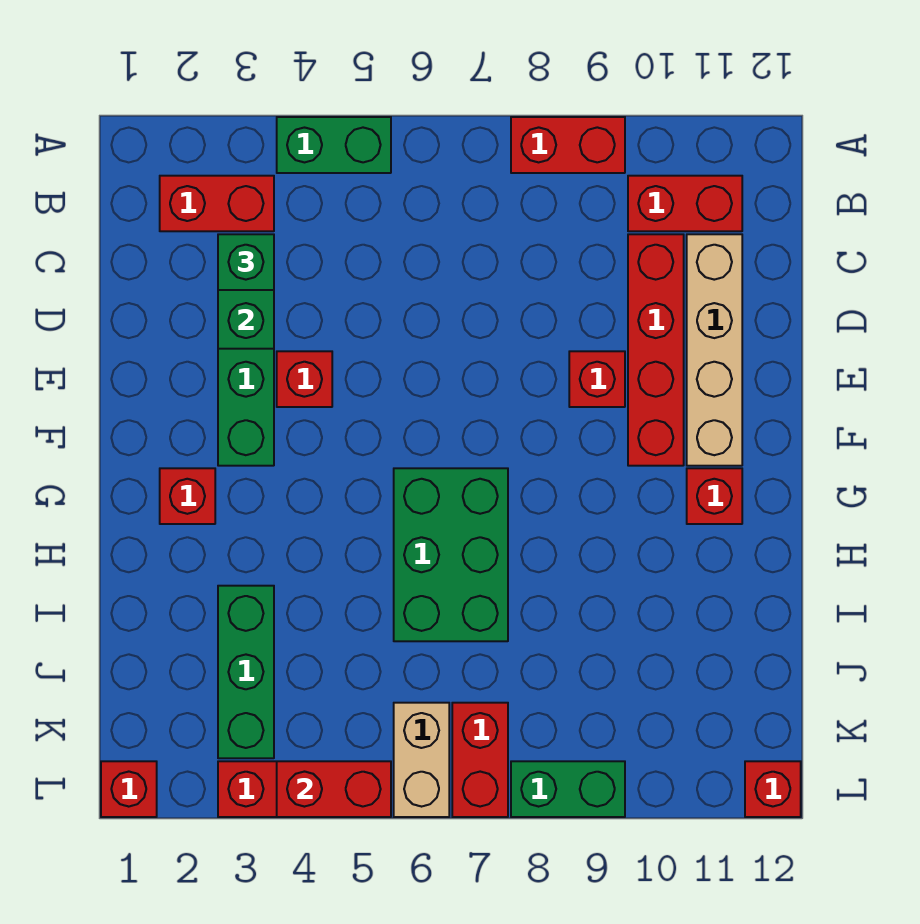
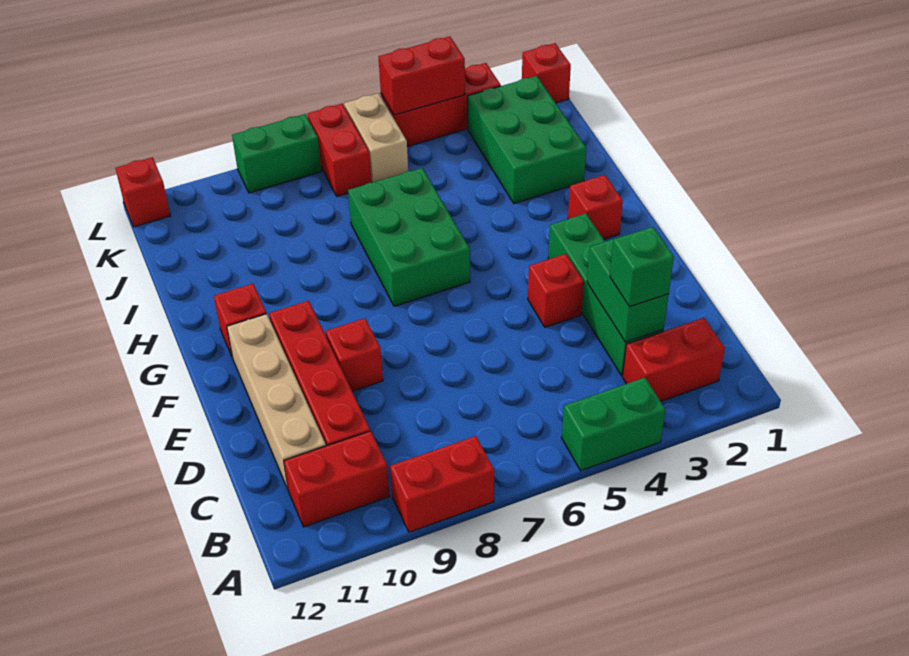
green brick I3:K3 level 1 -> green brick I2:K3 level 1

